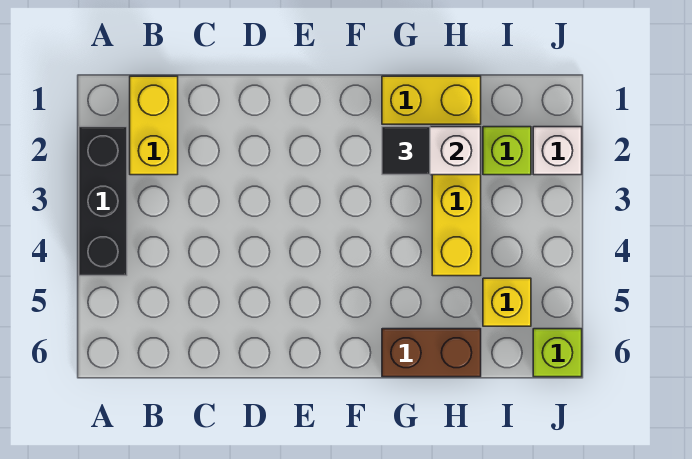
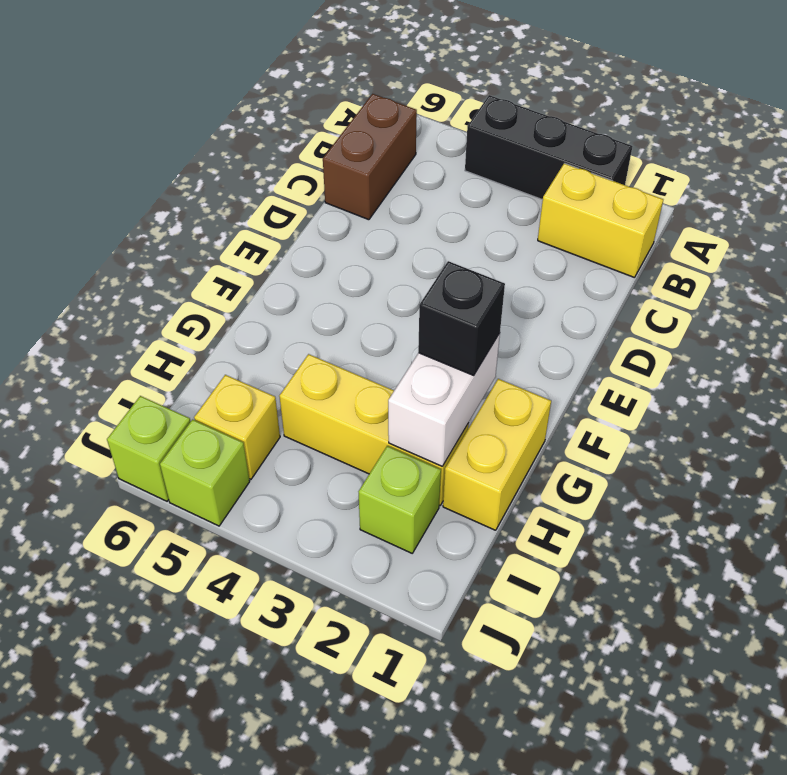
black tile G2 level 3 -> black brick G2 level 3
brown brick G6:H6 level 1 -> brown brick B6:C6 level 1
white brick J2 level 1 -> none
none -> lime brick J5 level 1

